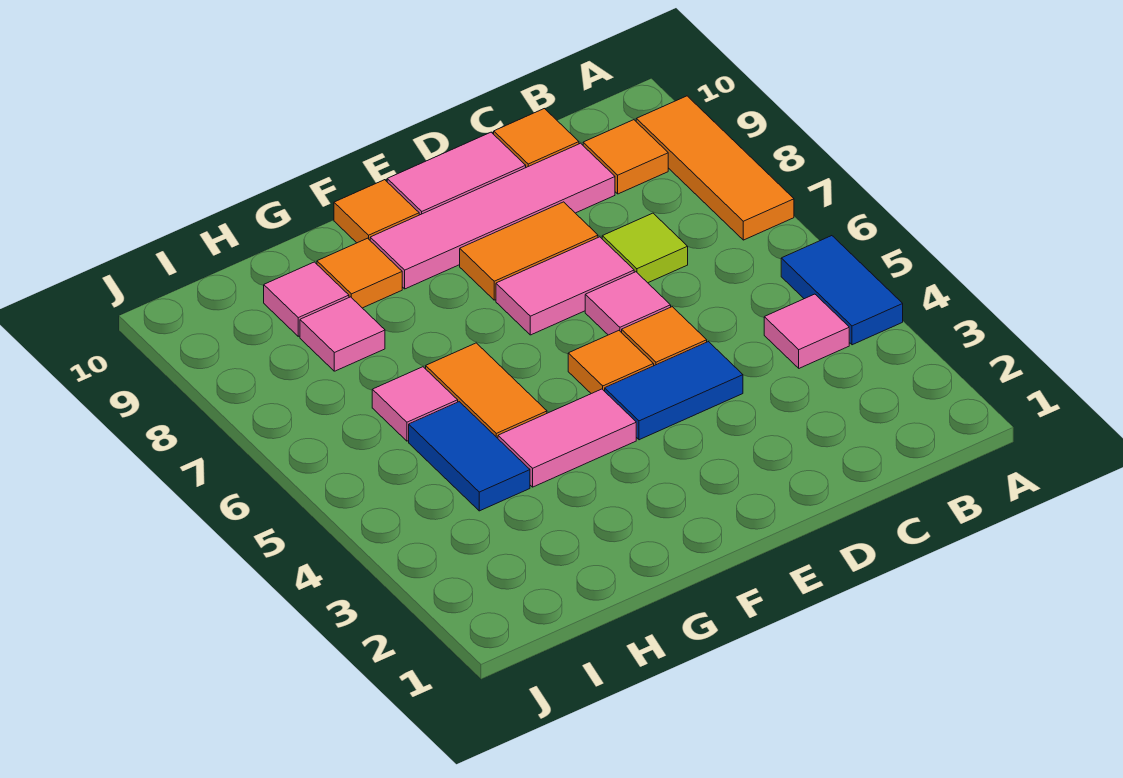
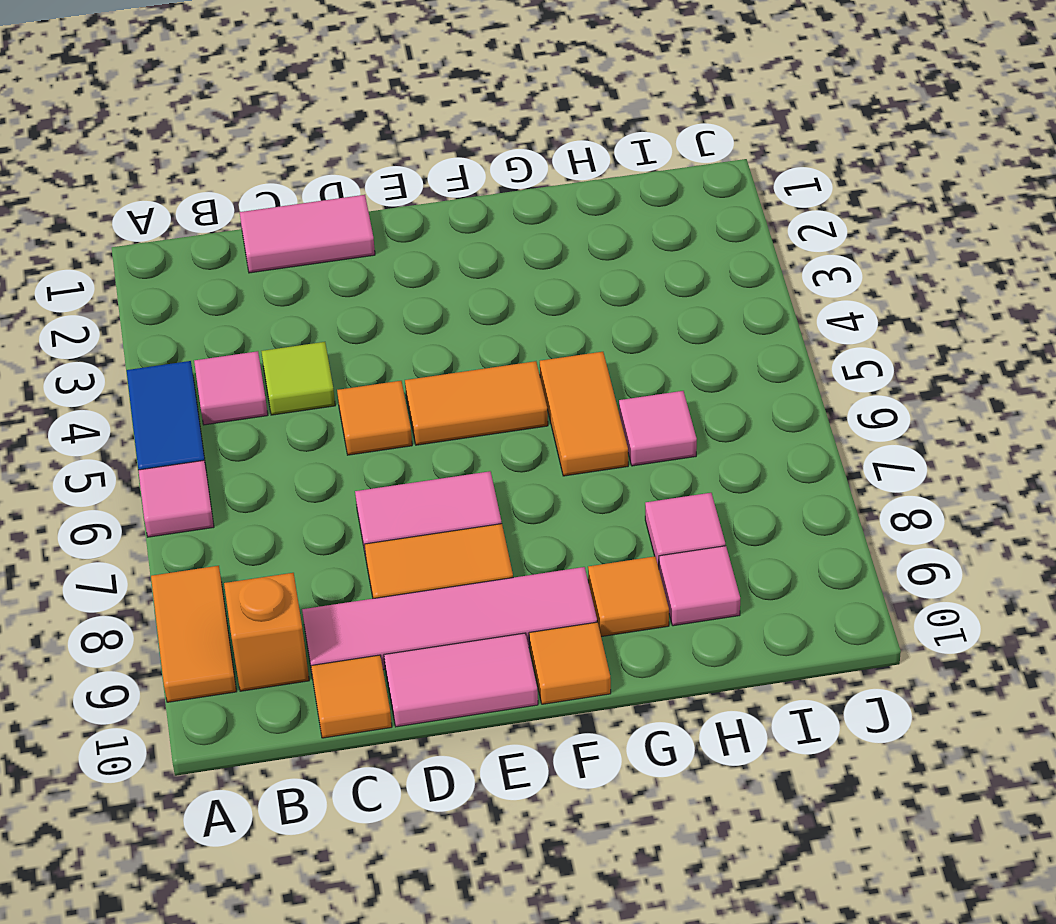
orange tile A7:A9 level 1 -> orange tile A8:A9 level 1
orange tile B9 level 1 -> orange brick B9 level 1
lime tile C7 level 1 -> lime tile C4 level 1
blue tile D4:E4 level 1 -> none
pink tile D6 level 1 -> pink tile A6 level 1
orange tile E5 level 1 -> orange tile E5:F5 level 1
pink tile F4:G4 level 1 -> pink tile C1:D1 level 1
blue tile H4:H5 level 1 -> none

